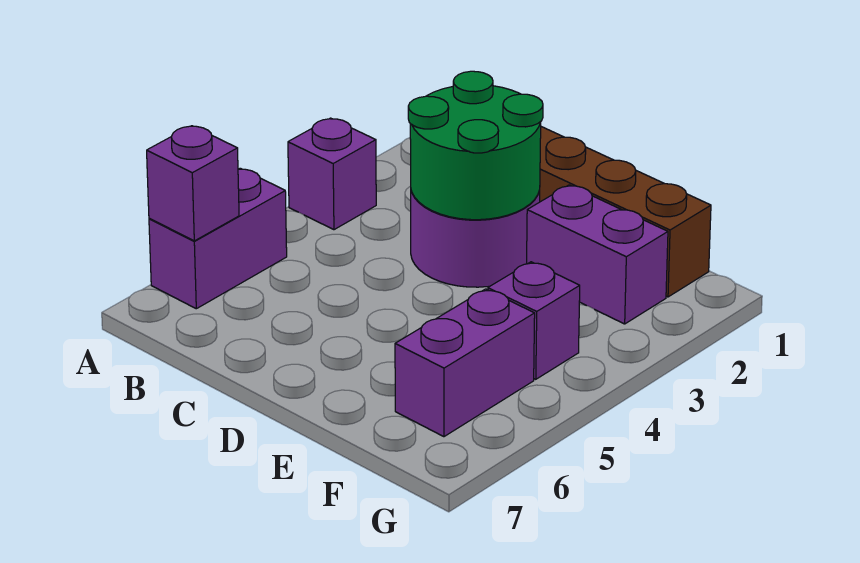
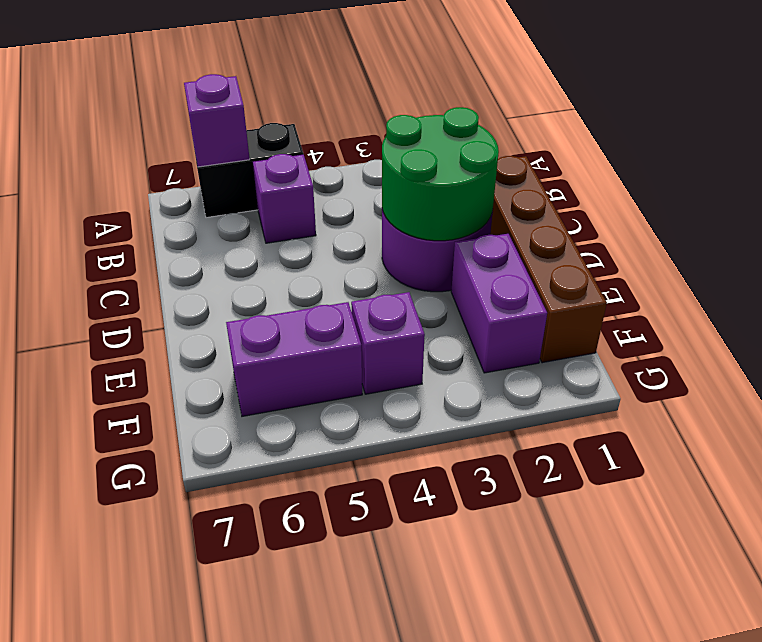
purple brick A3 level 1 -> purple brick B5 level 1
purple brick A5:A6 level 1 -> black brick A5:A6 level 1

